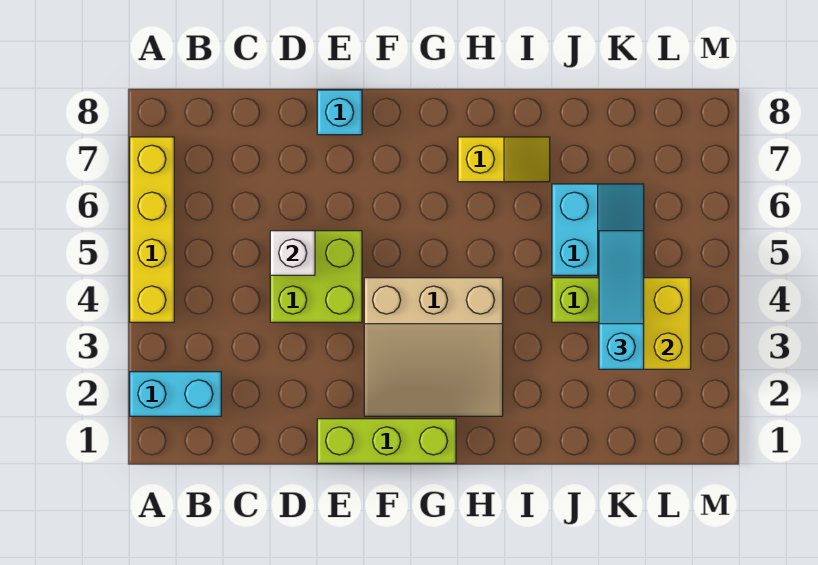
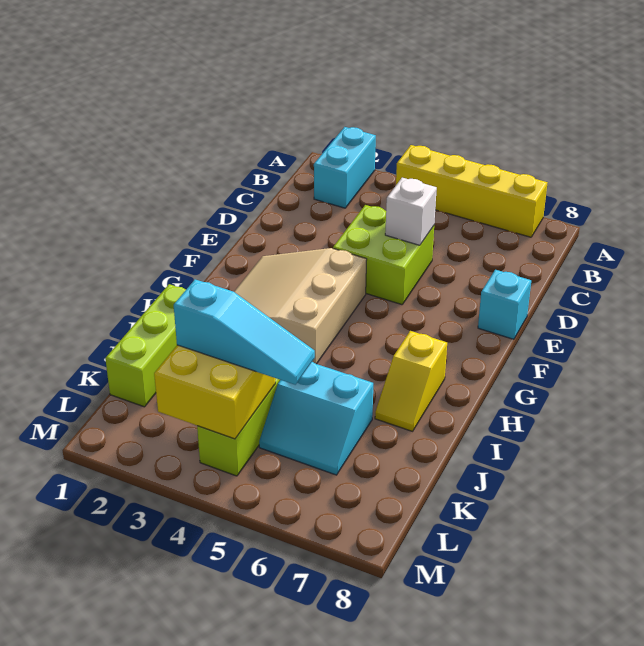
lime brick E1:G1 level 1 -> lime brick I1:K1 level 1

